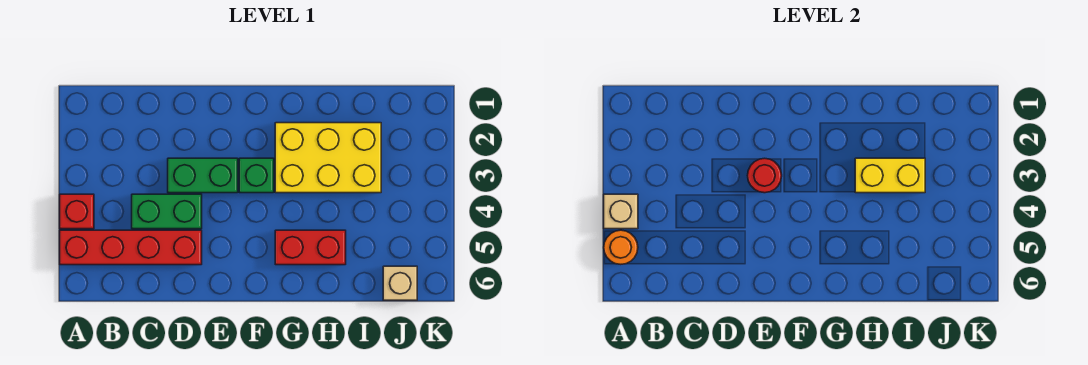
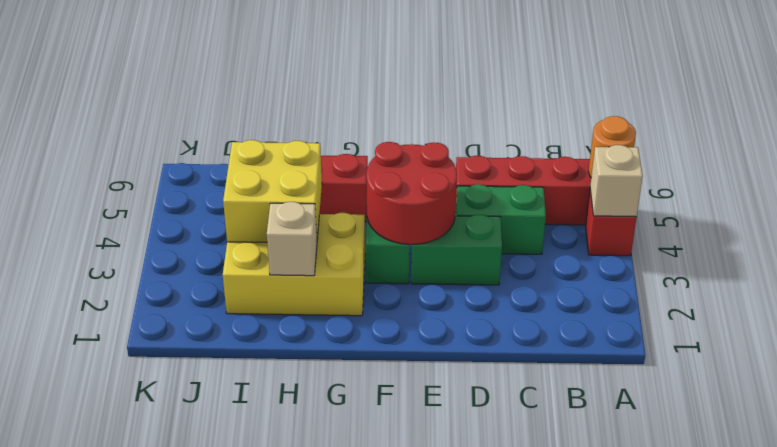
red round brick E3 level 2 -> red round brick E3:F4 level 2
yellow brick H3:I3 level 2 -> yellow brick H3:I4 level 2
tan brick J6 level 1 -> tan brick H2 level 2

